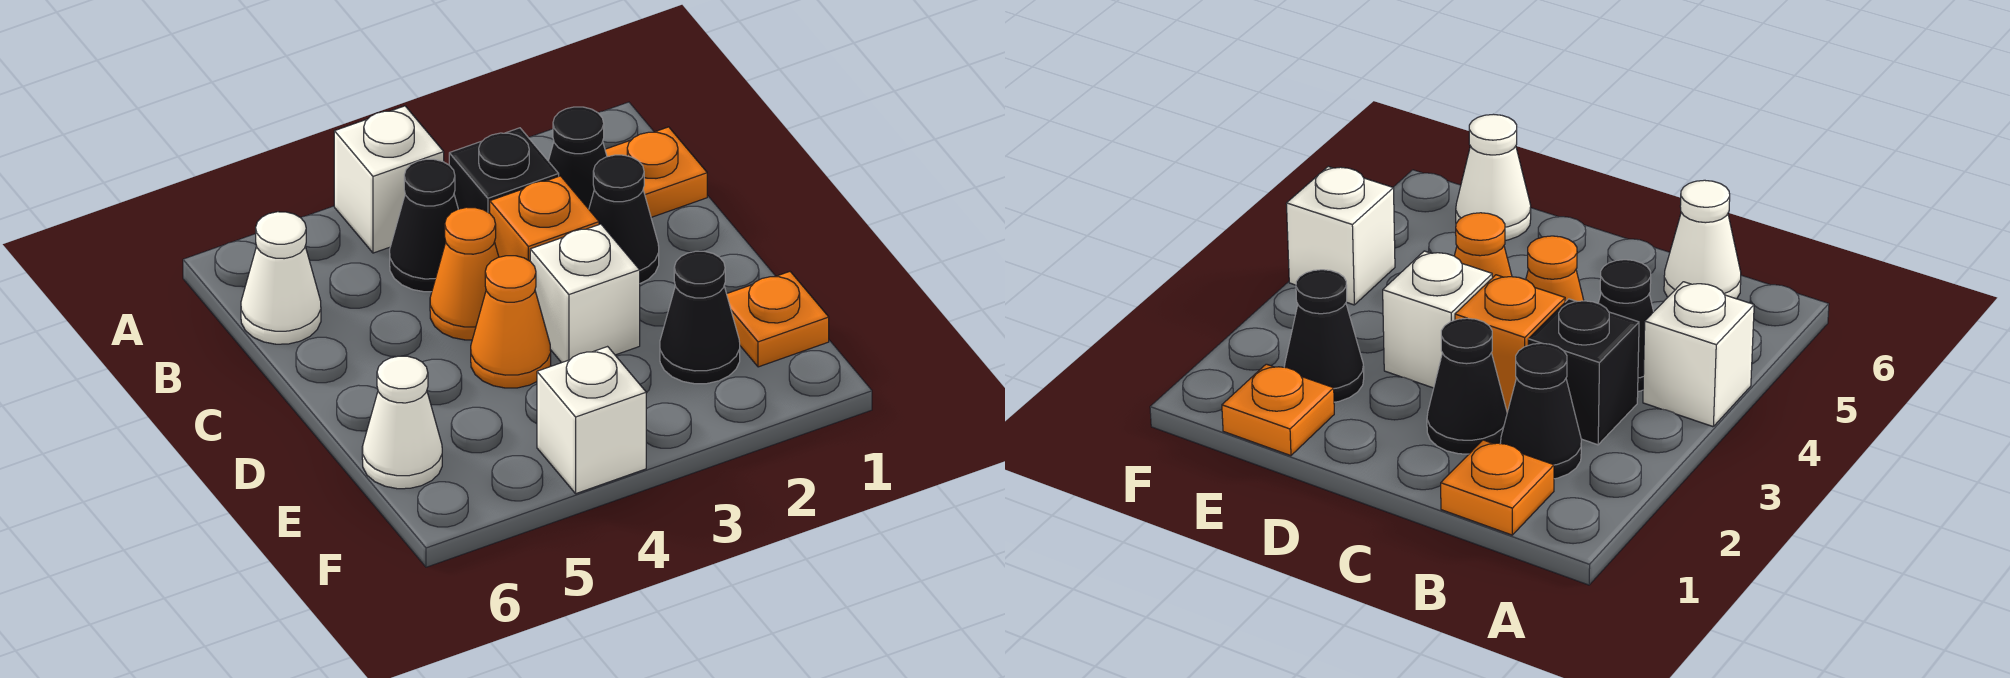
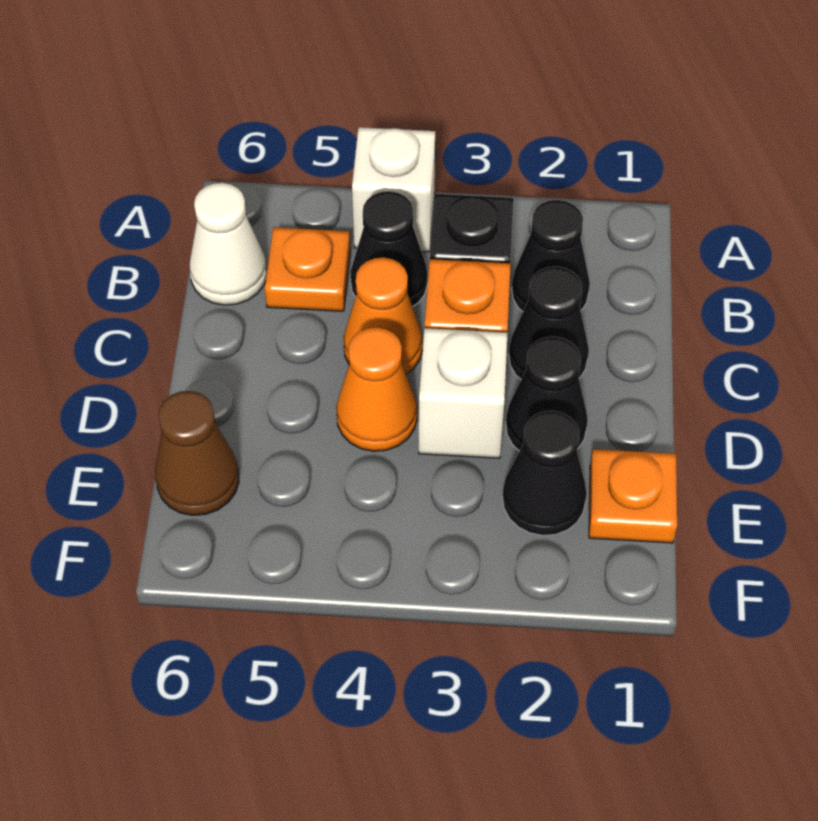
orange plate B1 level 1 -> orange plate B5 level 1
none -> black cone D2 level 1
white cone E6 level 1 -> brown cone E6 level 1
white brick F4 level 1 -> none

